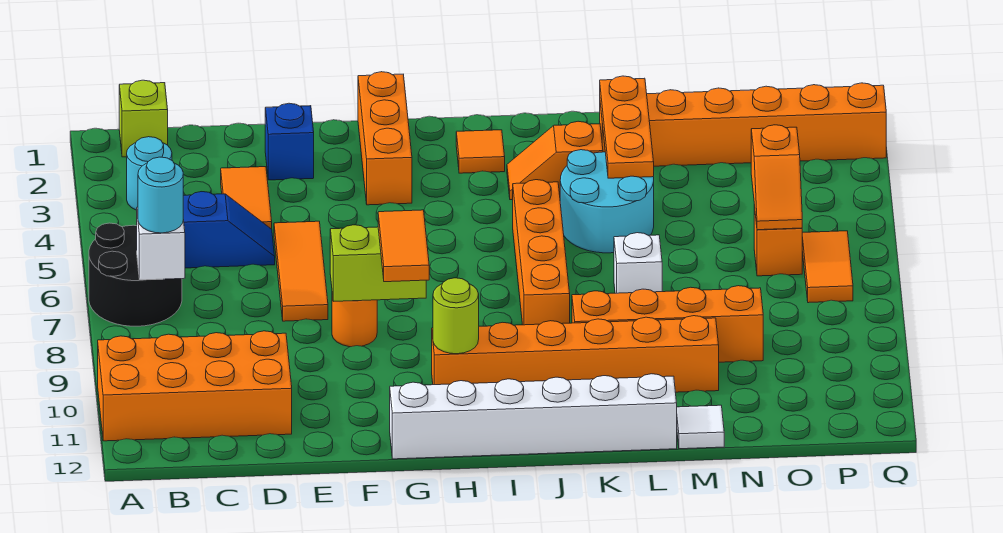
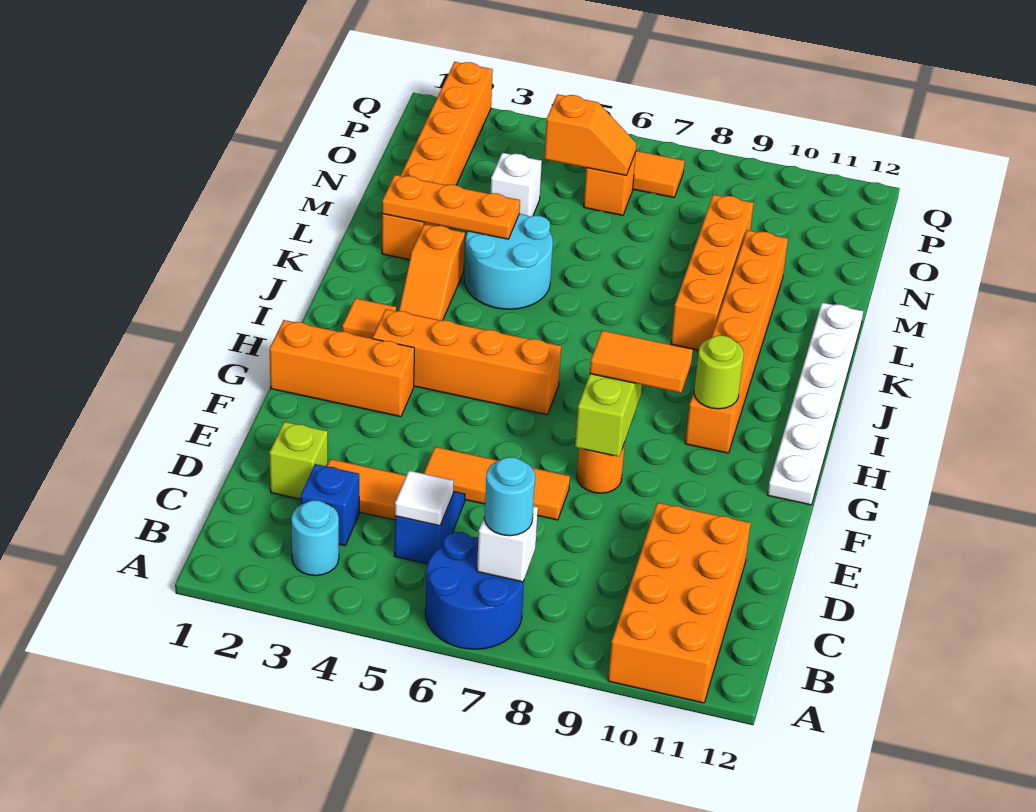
black round brick A6:B7 level 1 -> blue round brick A6:B7 level 1
lime brick B1 level 1 -> lime brick D2 level 1
blue brick E2 level 1 -> blue brick C3 level 1
white brick G12:L12 level 1 -> white plate G12:L12 level 1
orange brick J5:J8 level 1 -> orange brick H3:H6 level 1
white brick L7 level 1 -> white brick N4 level 1
white tile M12 level 1 -> white tile C5 level 2

